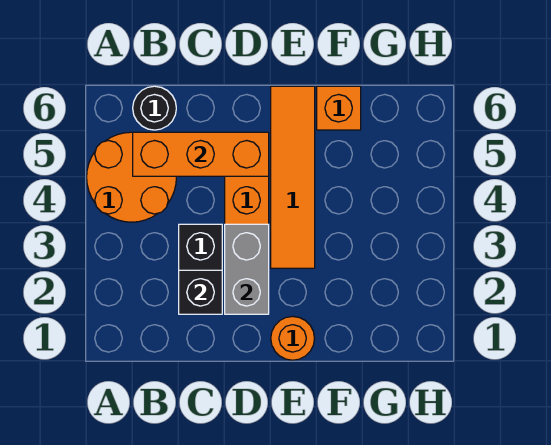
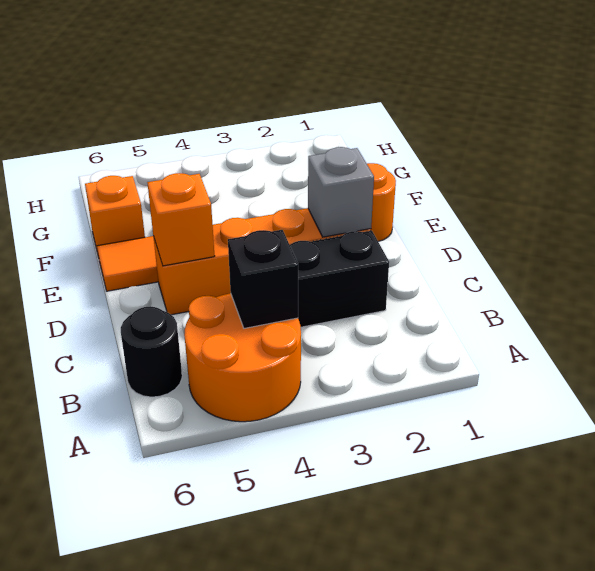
orange brick B5:D5 level 2 -> orange brick D5 level 2
black brick C2 level 2 -> black brick B4 level 2
grey brick D2:D3 level 2 -> grey brick D2 level 2

